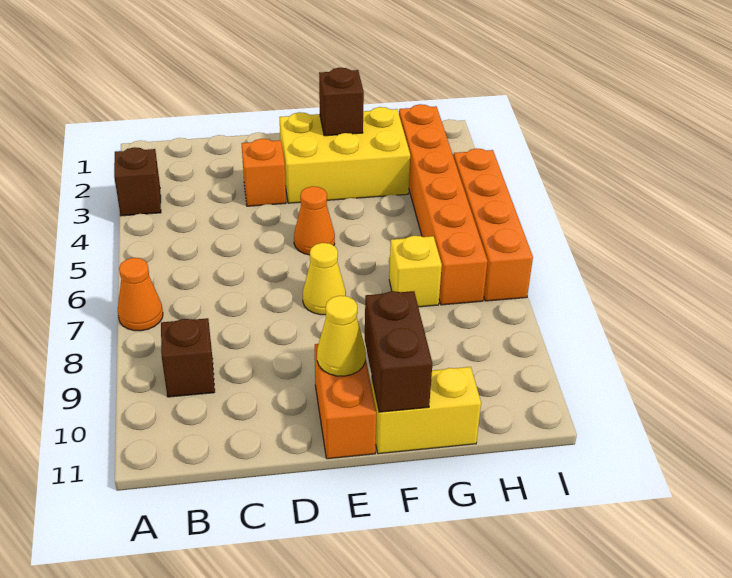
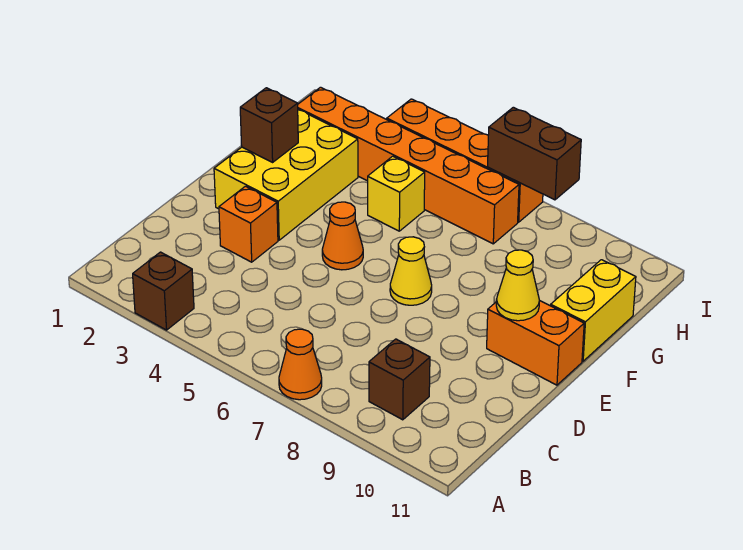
brown brick F10:F11 level 2 -> brown brick I7:I8 level 2
yellow brick G7 level 1 -> yellow brick G5 level 1

